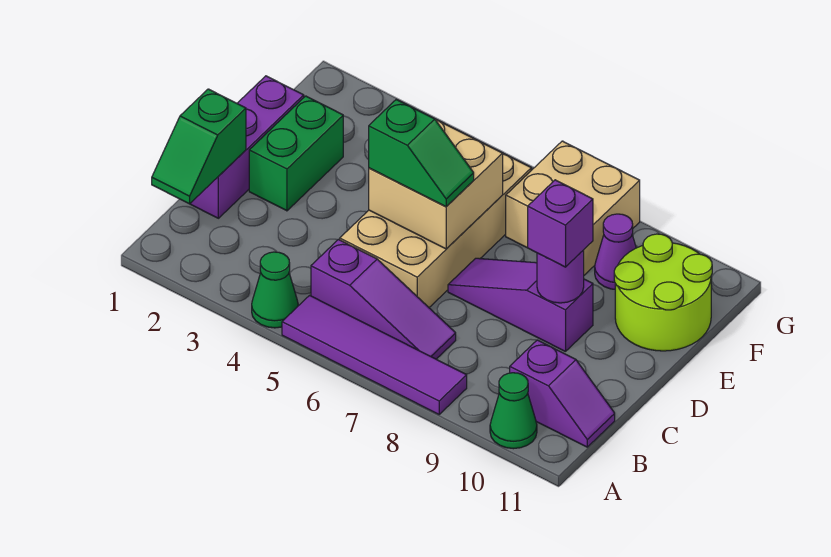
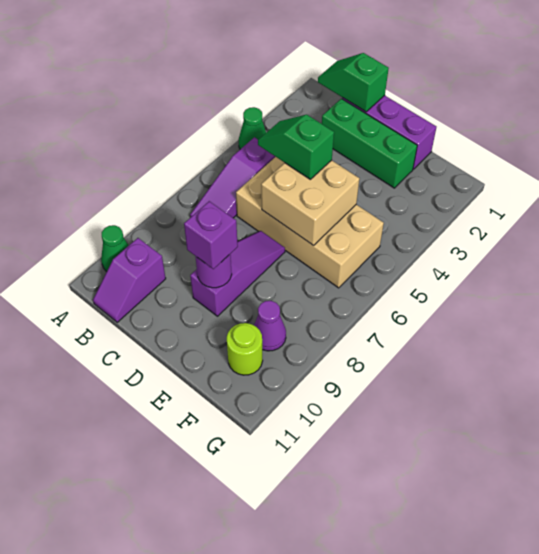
purple tile A5:A8 level 1 -> none
green brick D2:E2 level 1 -> green brick C2:E2 level 1
green slope D5:D6 level 3 top 5 -> green slope C5:D5 level 3 top D
lime round brick E10:F11 level 1 -> lime round brick F10 level 1
tan brick F7:G8 level 1 -> none

